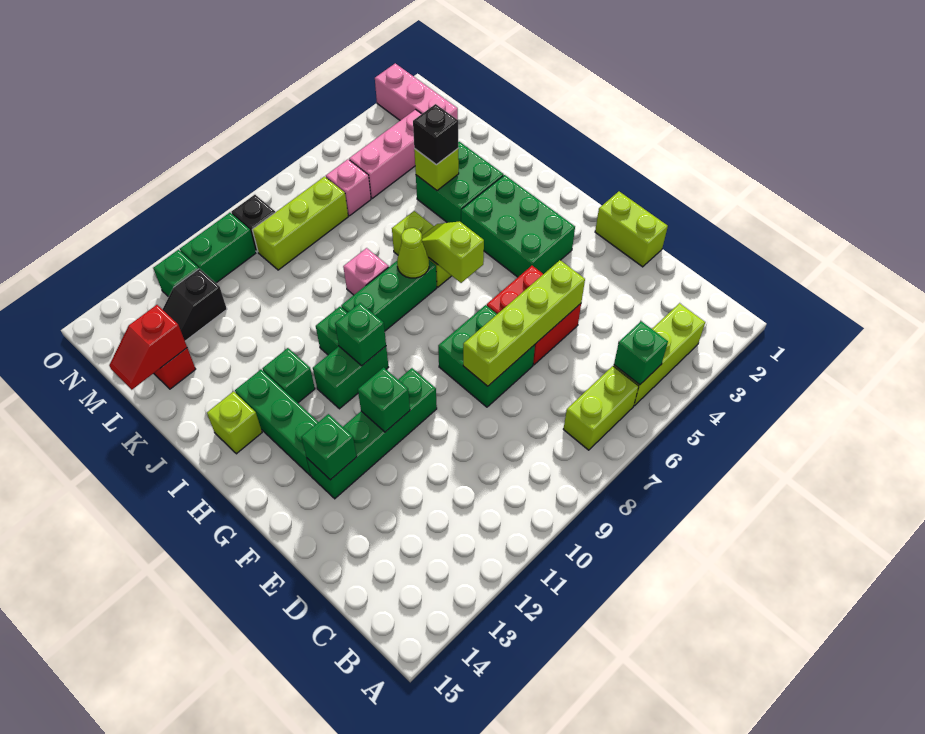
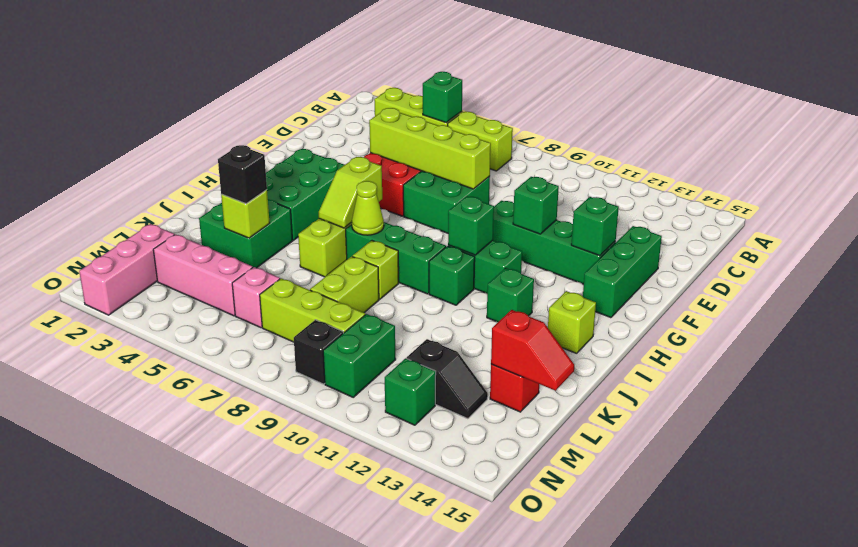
lime brick E1:F1 level 1 -> lime brick K8:L8 level 1
green brick G13:I13 level 1 -> green brick E14:G14 level 1
pink brick J8 level 1 -> lime brick J8 level 1
green brick N10:N11 level 1 -> green brick M10:N10 level 1

